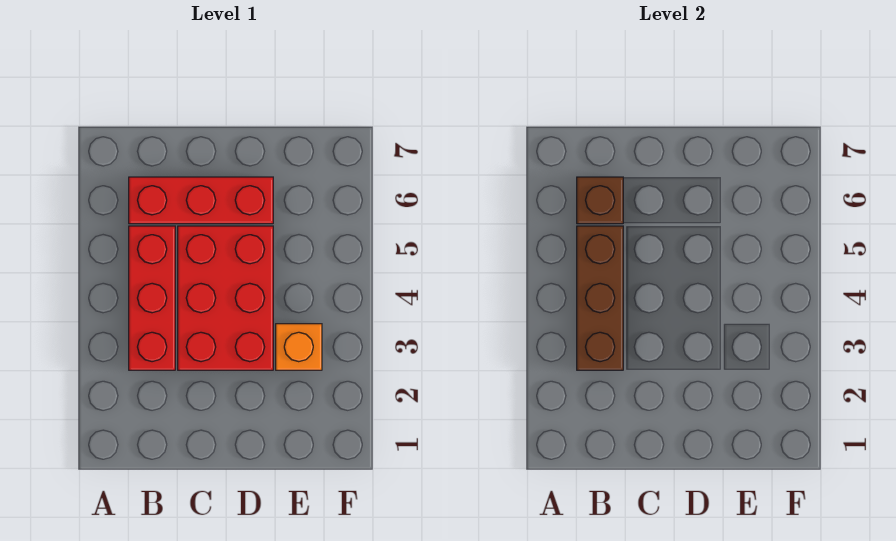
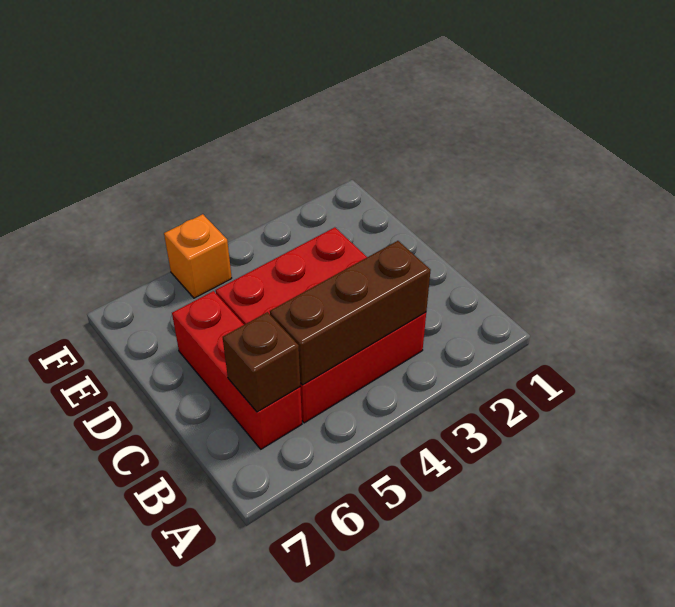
orange brick E3 level 1 -> orange brick F5 level 1

